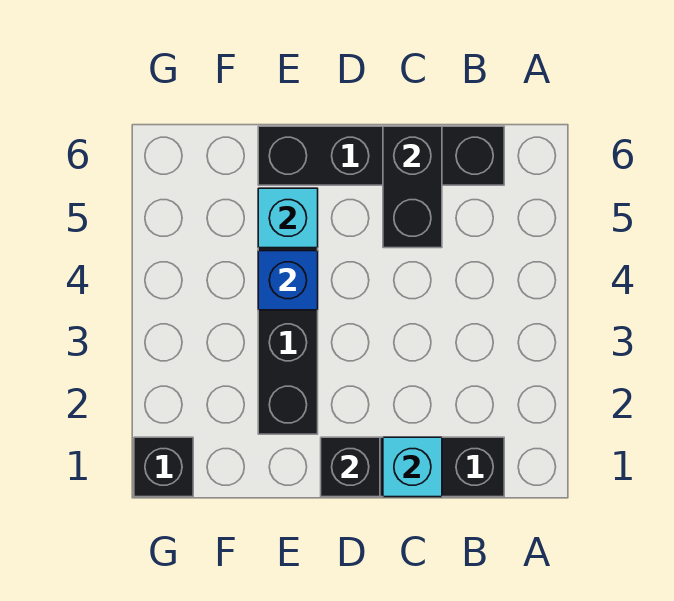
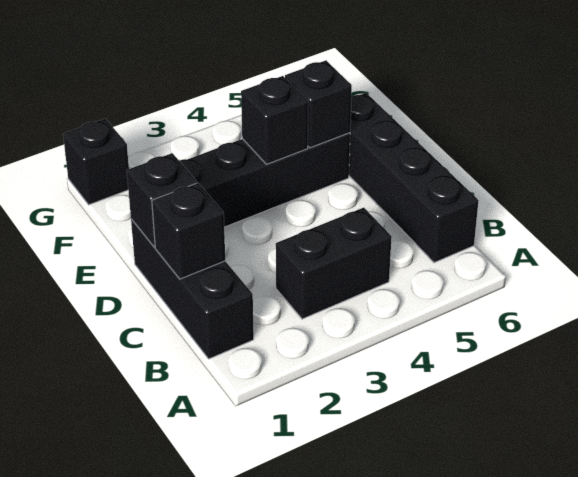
cyan brick C1 level 2 -> black brick C1 level 2
black brick C5:C6 level 2 -> black brick B3:B4 level 1
blue brick E4 level 2 -> black brick E4 level 2
cyan brick E5 level 2 -> black brick E5 level 2

